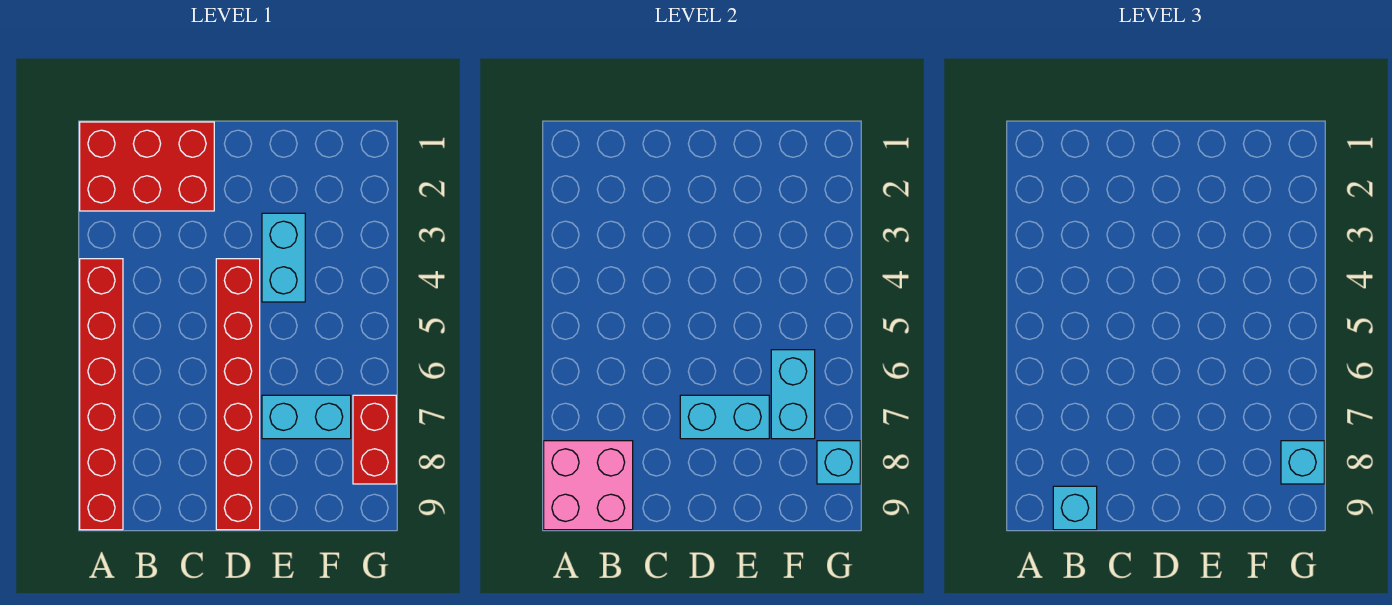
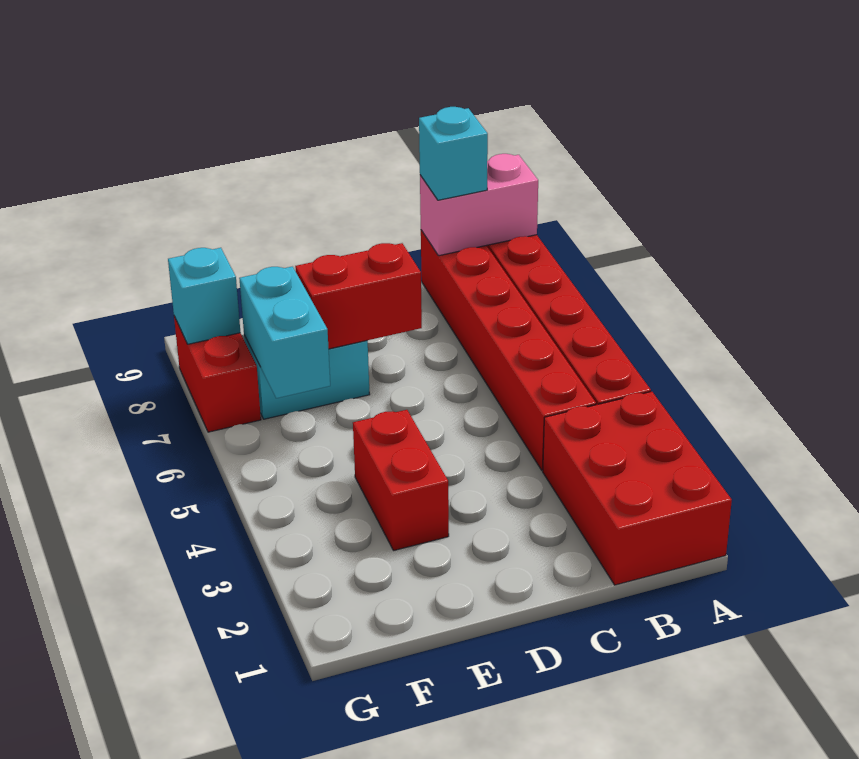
red brick A1:C2 level 1 -> red brick A1:B3 level 1
pink brick A8:B9 level 2 -> pink brick A9:B9 level 2
red brick D4:D9 level 1 -> red brick B4:B9 level 1
cyan brick D7:E7 level 2 -> red brick D7:E7 level 2
cyan brick E3:E4 level 1 -> red brick E3:E4 level 1
cyan brick G8 level 3 -> none

